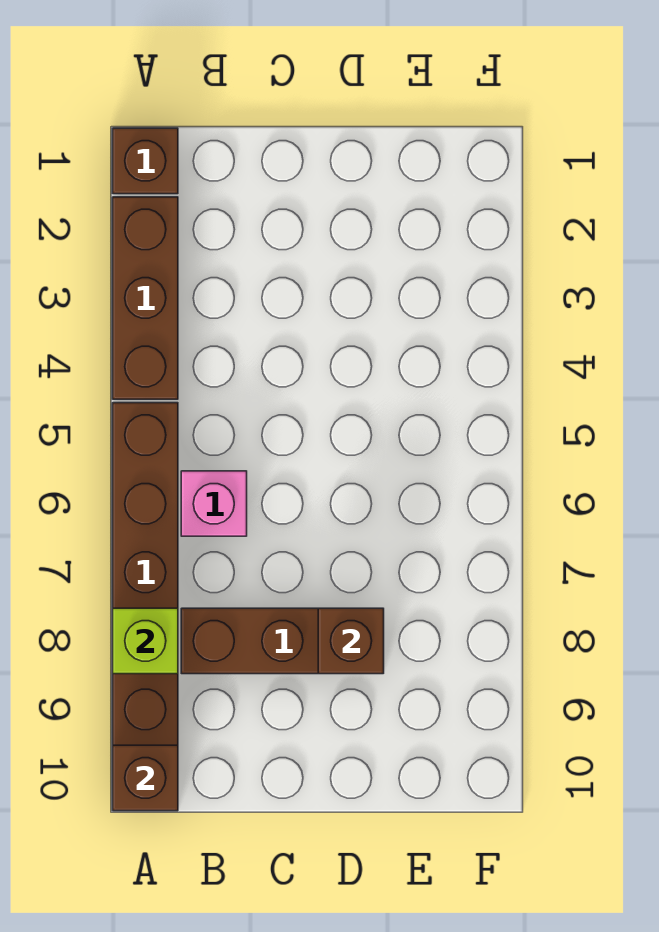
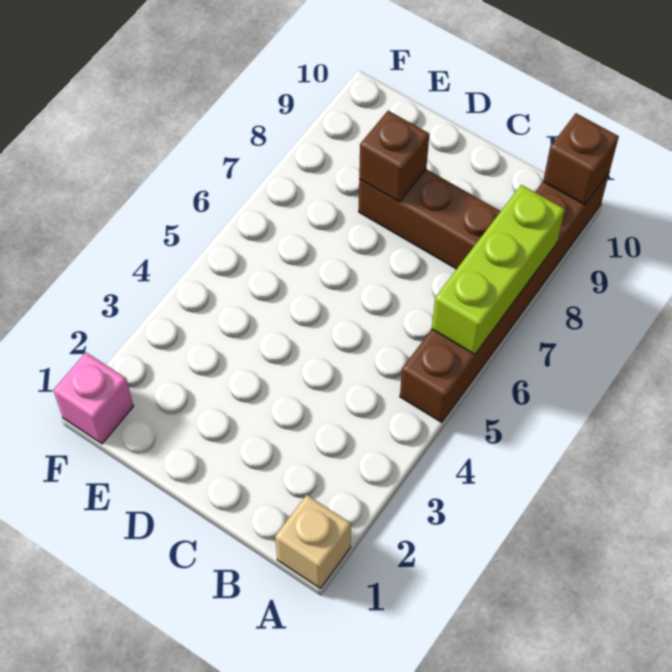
brown brick A1 level 1 -> tan brick A1 level 1
brown brick A2:A4 level 1 -> none
lime brick A8 level 2 -> lime brick A6:A8 level 2
pink brick B6 level 1 -> pink brick F1 level 1

